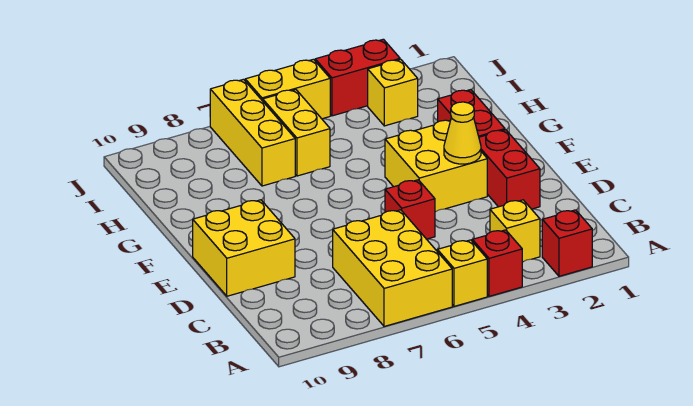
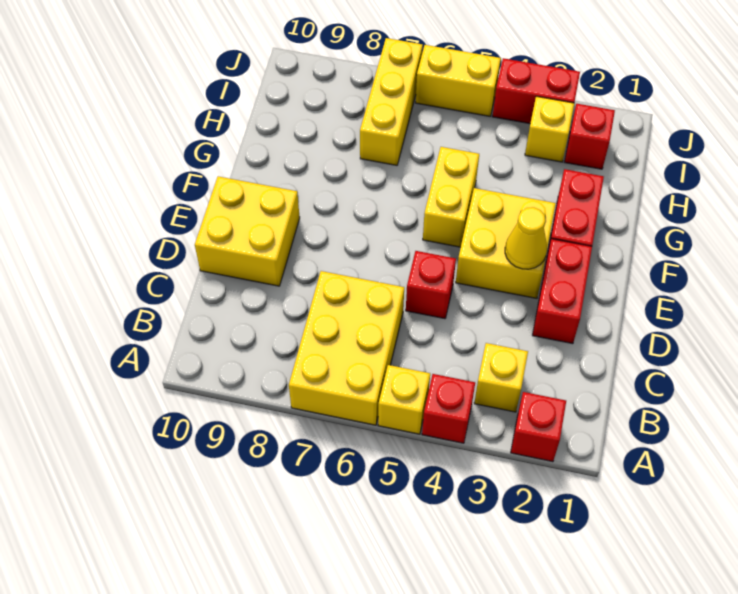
yellow brick H6:I6 level 1 -> yellow brick F5:G5 level 1
none -> red brick I2 level 1

